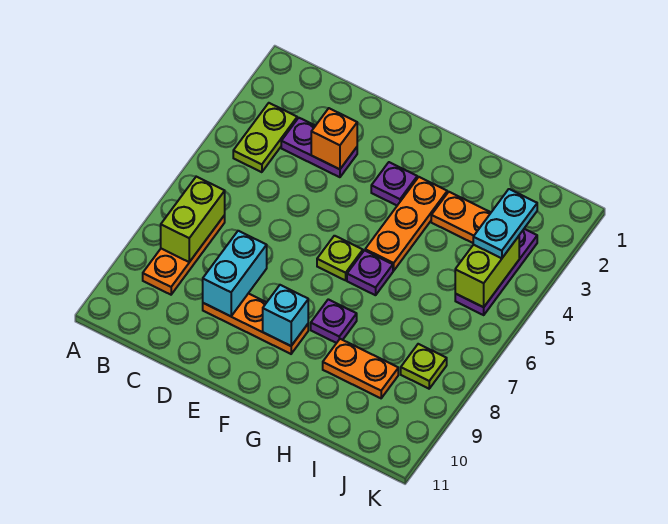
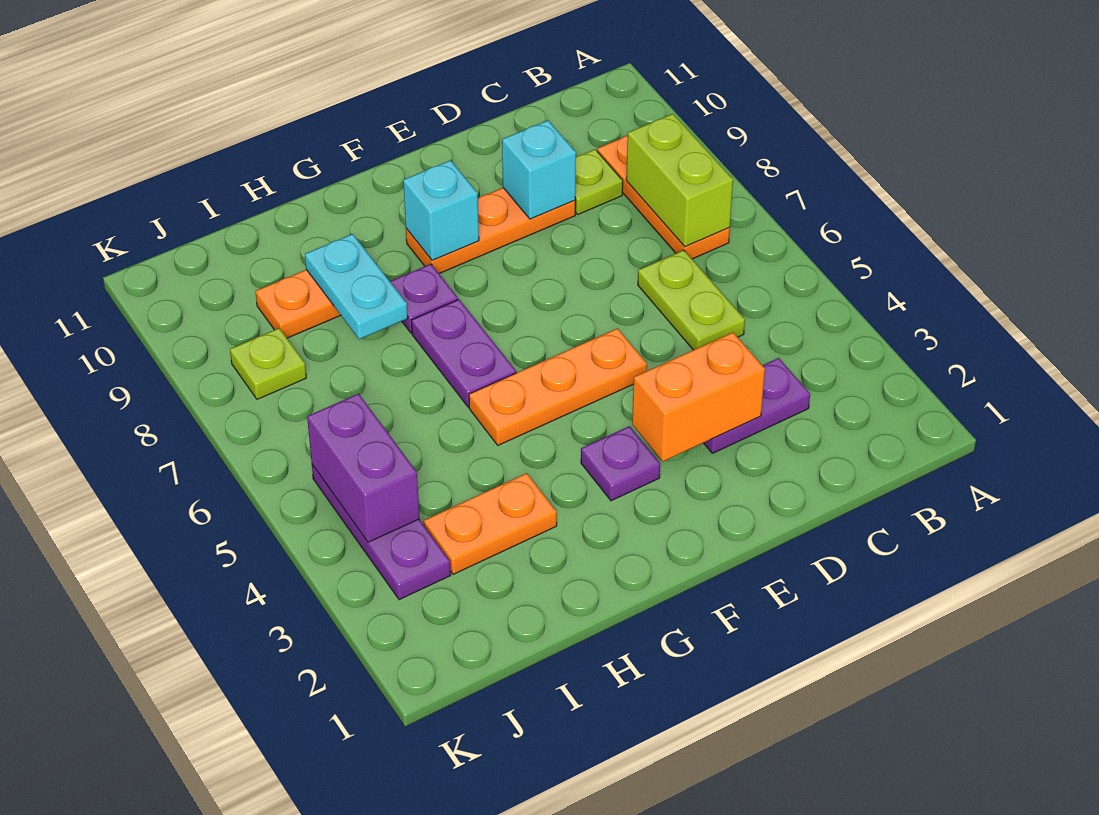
lime plate B3:B4 level 1 -> lime plate C5:C6 level 1
orange brick D3 level 2 -> orange brick D3:E3 level 2
cyan brick D8:D9 level 2 -> cyan brick D9 level 2
lime plate F6 level 1 -> lime plate C9 level 1
orange plate G3:G5 level 1 -> orange plate E5:G5 level 1
purple plate G6 level 1 -> purple plate G6:G7 level 1
cyan plate J3:J4 level 3 -> cyan plate H8:H9 level 2
lime brick J4:J5 level 2 -> purple brick J4:J5 level 2

